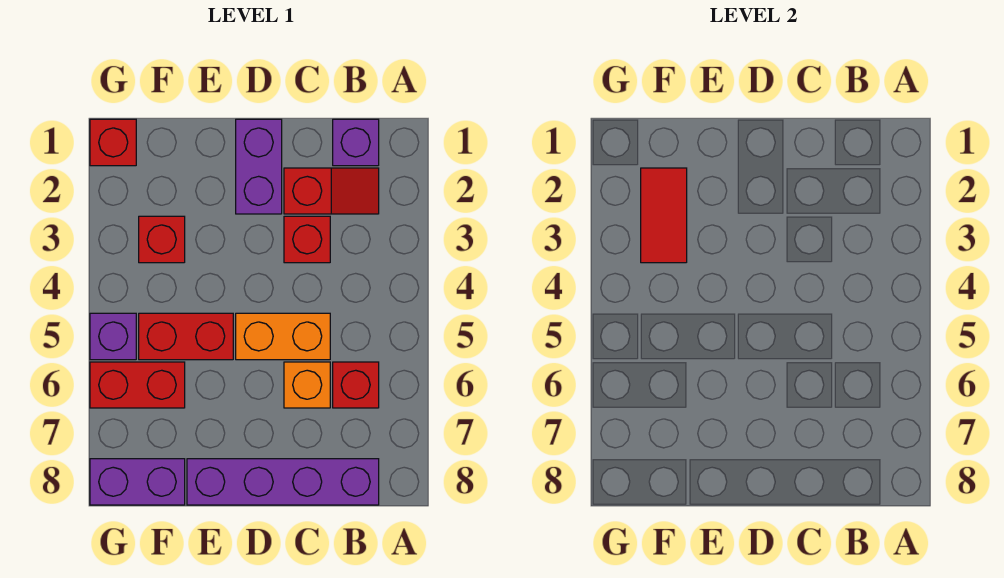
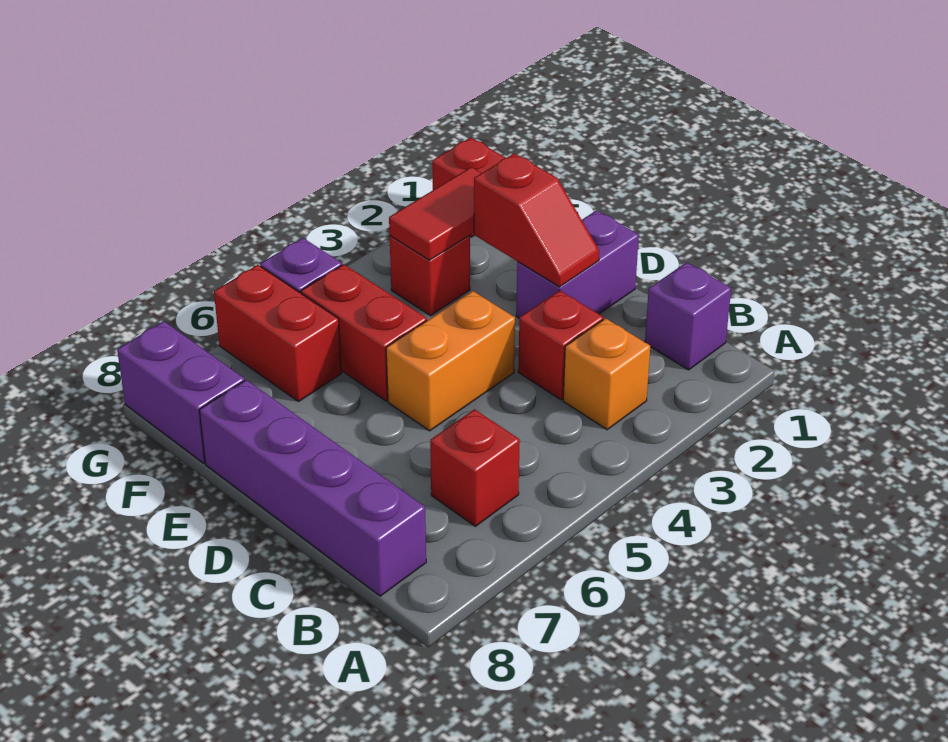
red slope B2:C2 level 1 top C -> red slope D2:E2 level 2 top E
orange brick C5:D5 level 1 -> orange brick D4:D5 level 1
orange brick C6 level 1 -> orange brick B3 level 1

